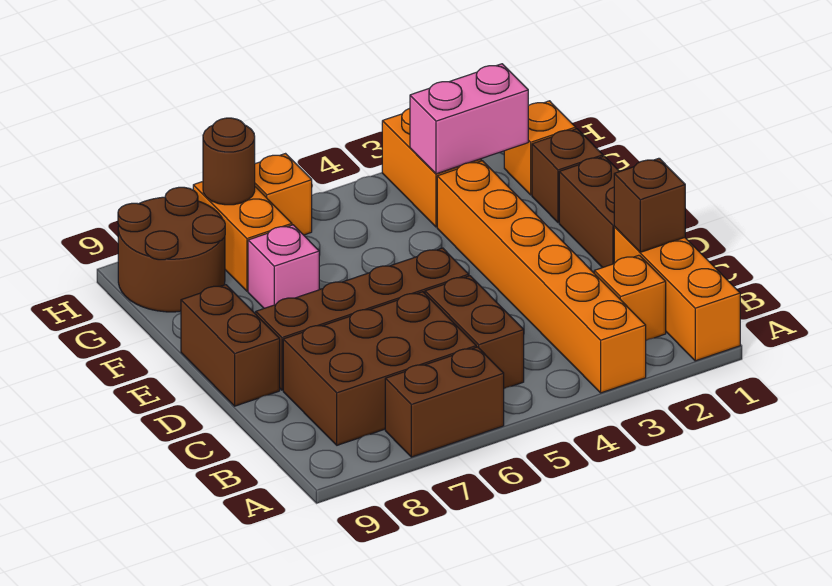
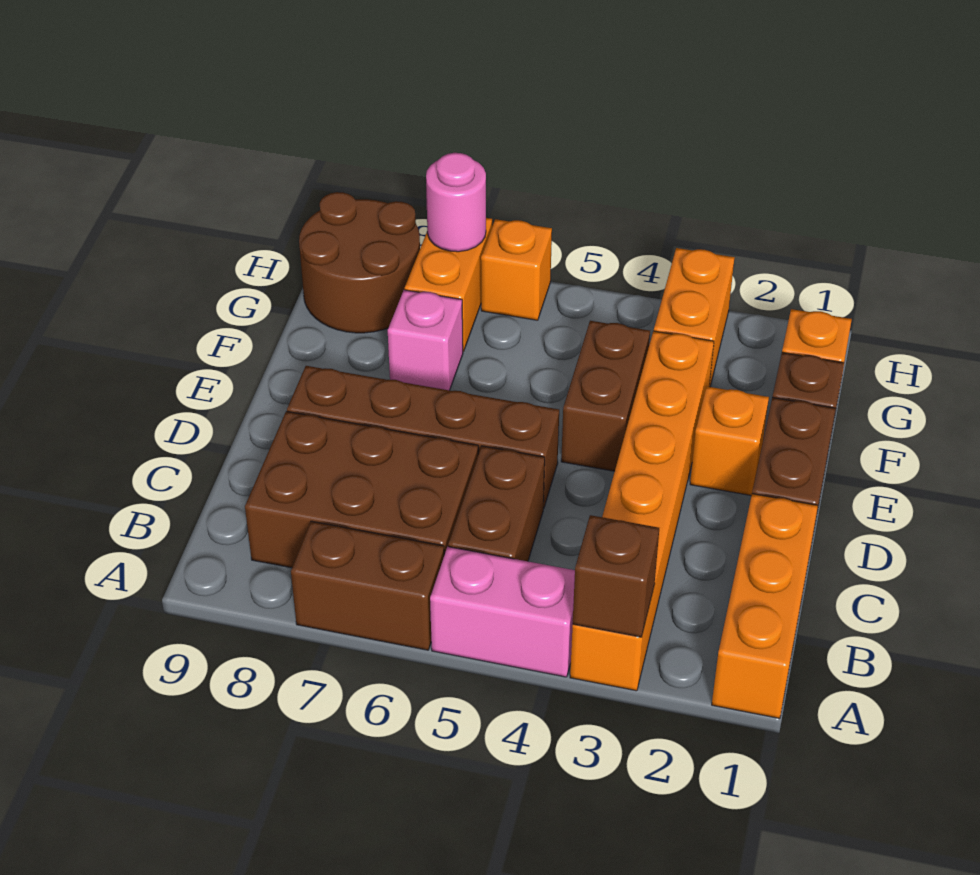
orange brick B2 level 1 -> orange brick E2 level 1
brown brick C1 level 2 -> brown brick A3 level 2
brown brick D9:E9 level 1 -> brown brick E4:F4 level 1
pink brick G2:G3 level 2 -> pink brick A4:A5 level 1
brown round brick H7 level 2 -> pink round brick H7 level 2

